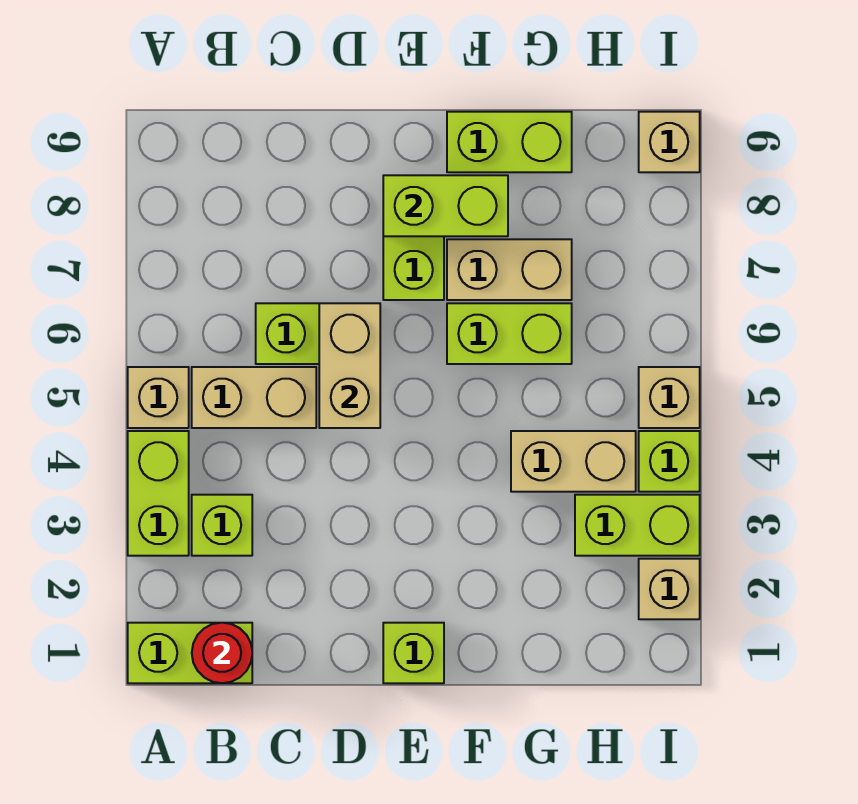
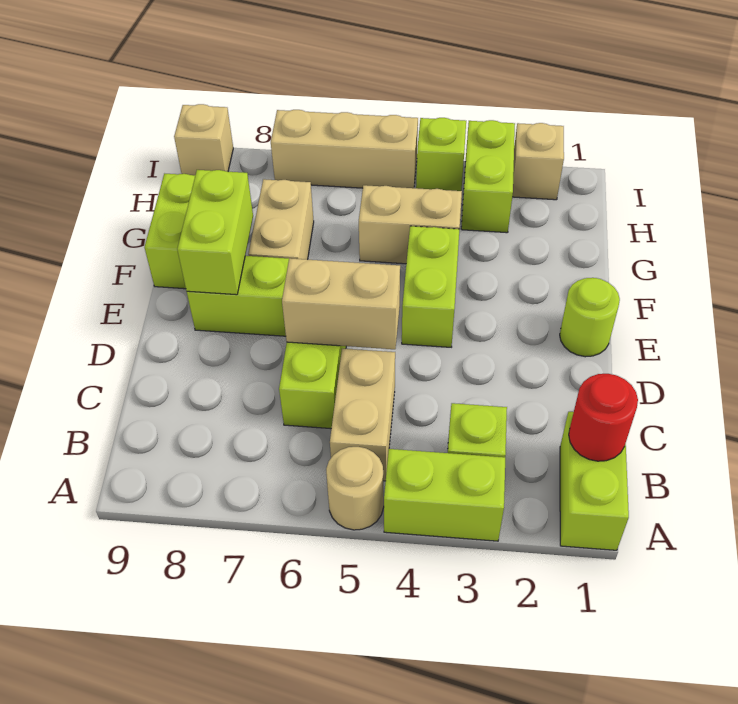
tan brick A5 level 1 -> tan round brick A5 level 1
lime brick E1 level 1 -> lime round brick E1 level 1
lime brick F6:G6 level 1 -> lime brick E4:F4 level 1
tan brick G4:H4 level 1 -> tan brick G4:G5 level 1
tan brick I5 level 1 -> tan brick I5:I7 level 1

